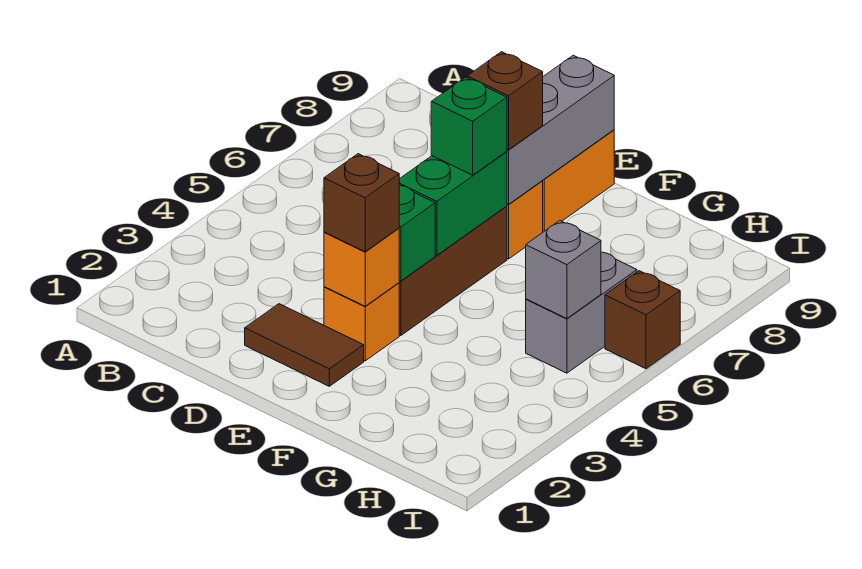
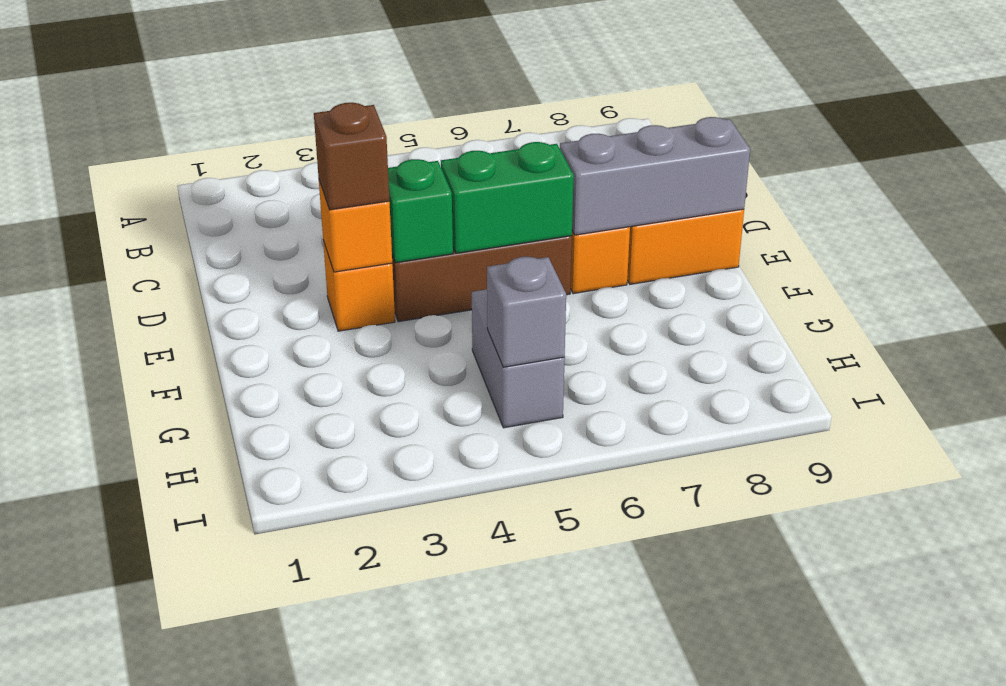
brown tile D2:E2 level 1 -> none
green brick E6 level 3 -> none
brown brick E7 level 3 -> none
grey brick H5:H6 level 1 -> grey brick G5:H5 level 1
brown brick I6 level 1 -> none

